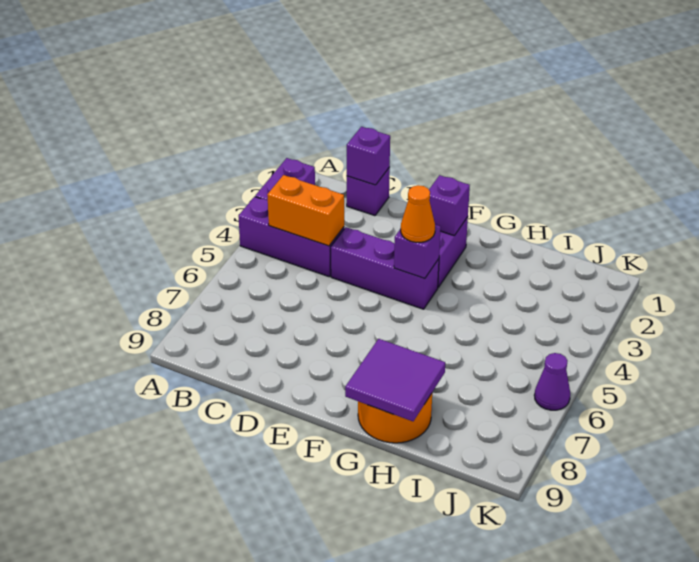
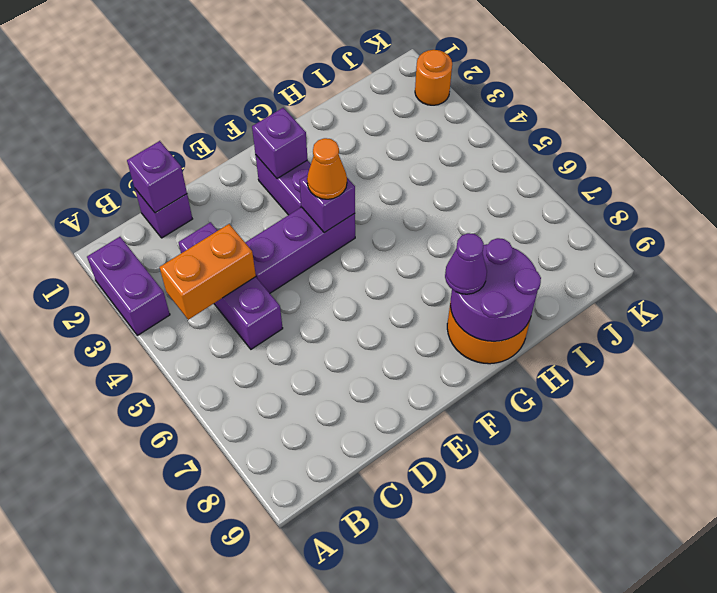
purple brick A4:C4 level 1 -> purple brick C3:C5 level 1
purple tile G8:H9 level 2 -> purple round brick G8:H9 level 2
none -> orange round brick K2 level 1
purple cone K6 level 1 -> purple cone G8 level 3

